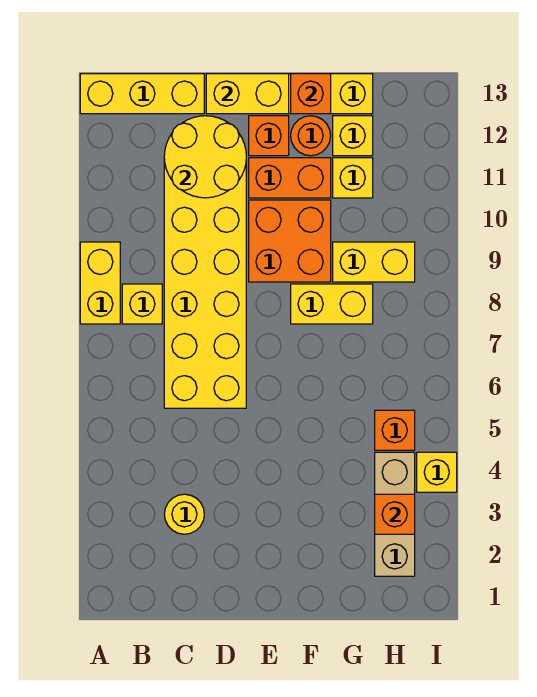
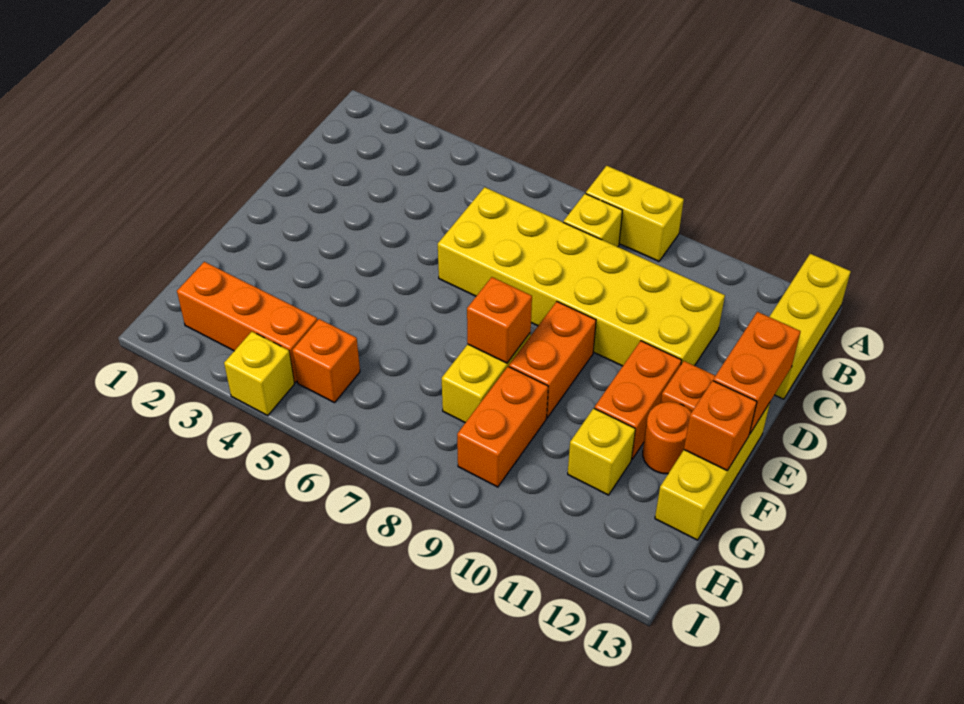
yellow round brick C3 level 1 -> none
yellow round brick C11:D12 level 2 -> none
yellow brick D13:E13 level 2 -> orange brick D13:E13 level 2
orange brick E9:F10 level 1 -> orange brick E9:F9 level 1
yellow brick G9:H9 level 1 -> orange brick G9:H9 level 1
yellow brick G12 level 1 -> none
tan brick H2:H4 level 1 -> orange brick H2:H4 level 1
orange brick H3 level 2 -> orange brick F8 level 2

